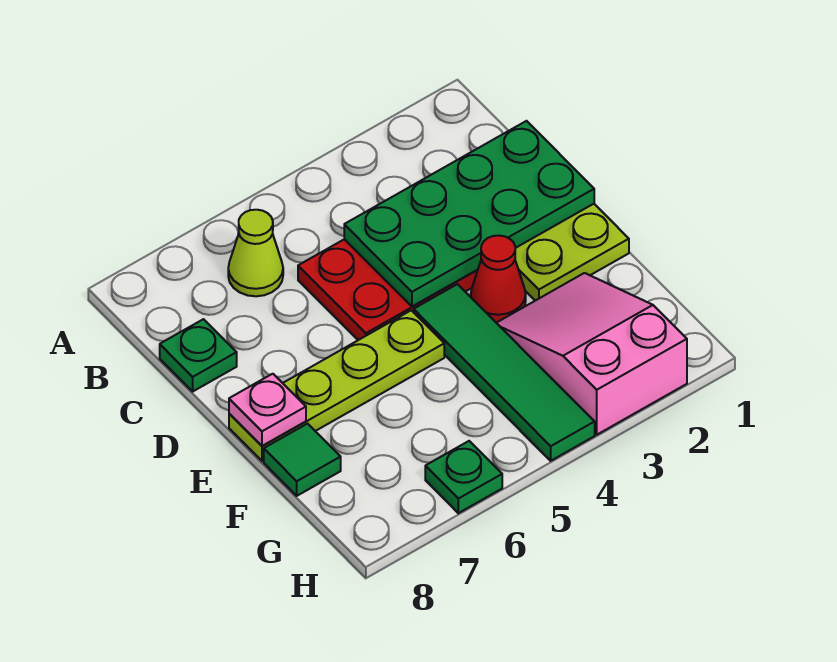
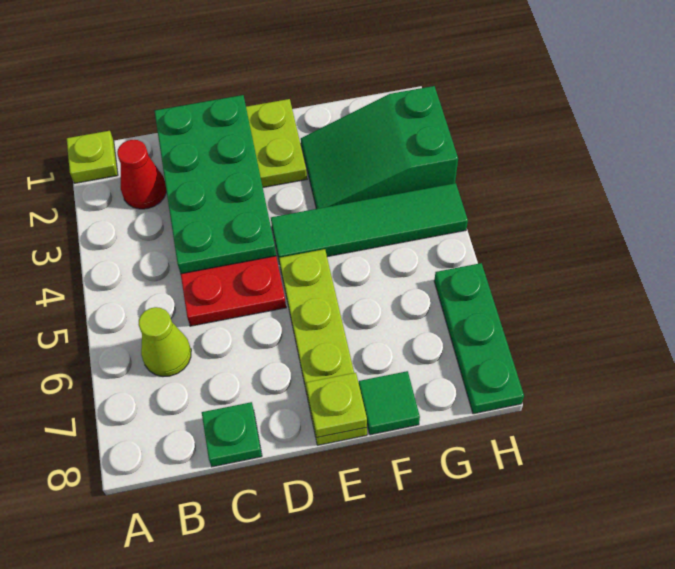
none -> lime plate A1 level 1
red cone E3 level 1 -> red cone B2 level 1
pink plate E8 level 2 -> lime plate E8 level 2
pink slope F2:H3 level 1 top H -> green slope F2:H3 level 1 top H
green plate H6 level 1 -> green plate H6:H8 level 1

